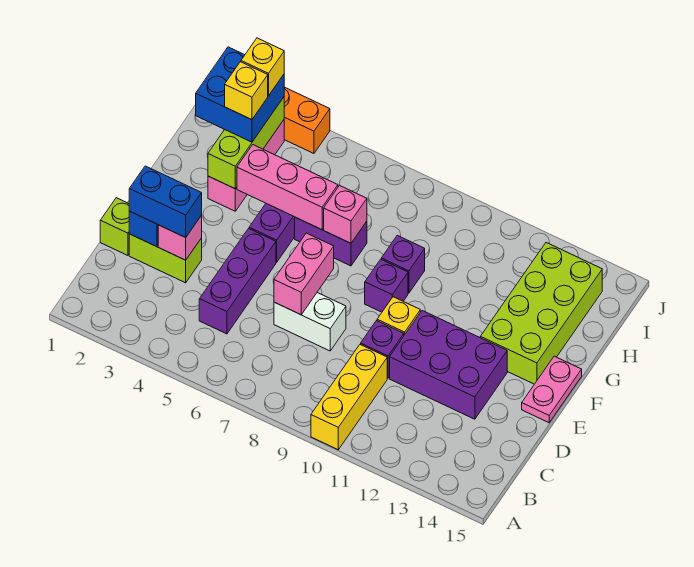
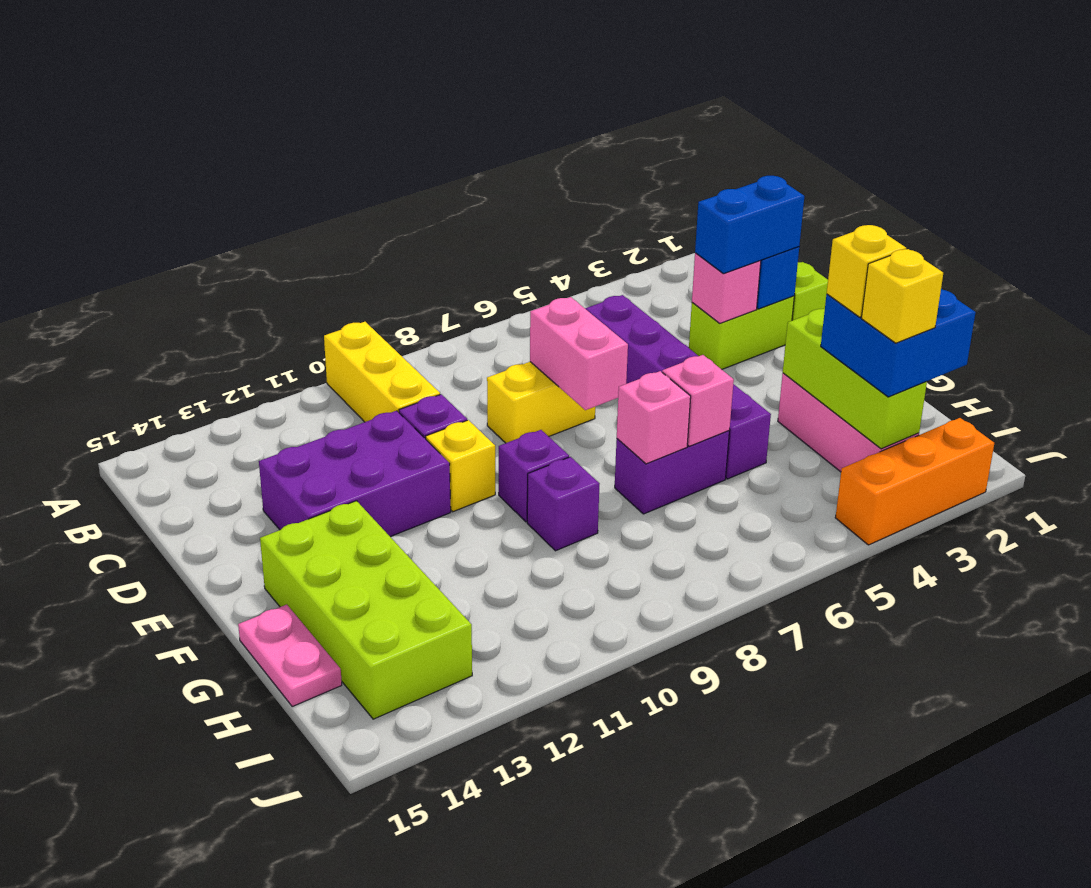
white brick D7:D8 level 1 -> yellow brick D7:D8 level 1
pink plate E15:F15 level 1 -> pink plate G15:H15 level 1
pink brick G4:G6 level 2 -> pink brick G6 level 2

